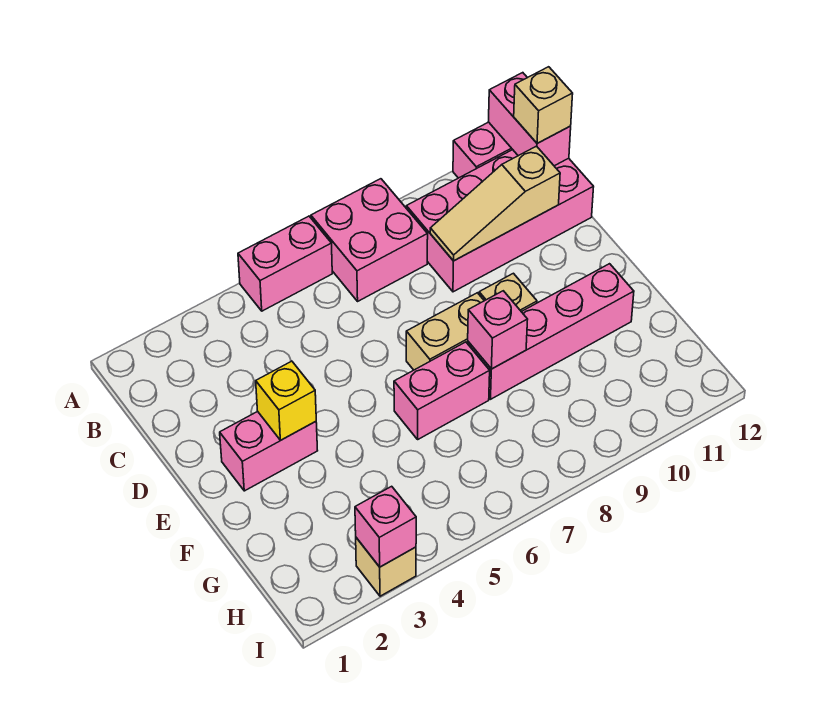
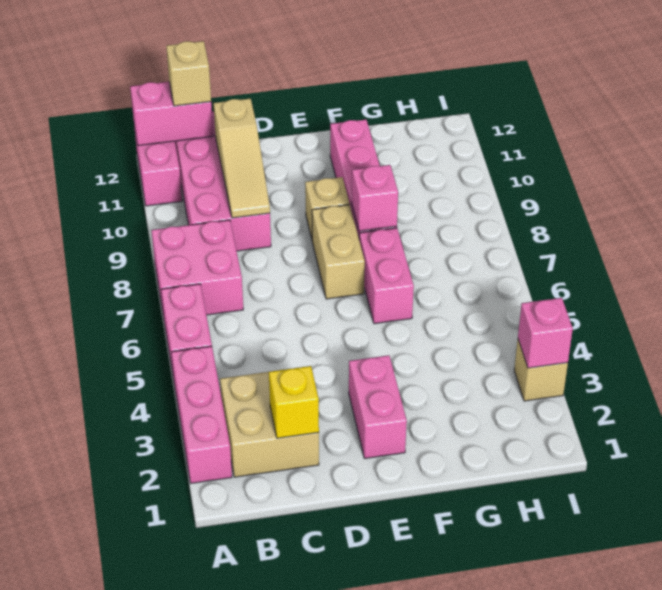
none -> pink brick A2:A4 level 1
none -> tan brick B2:C3 level 1
yellow brick E3 level 2 -> yellow brick C2 level 2

